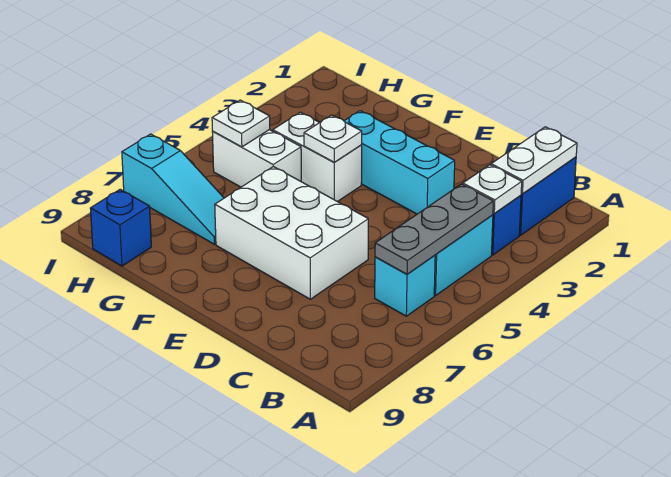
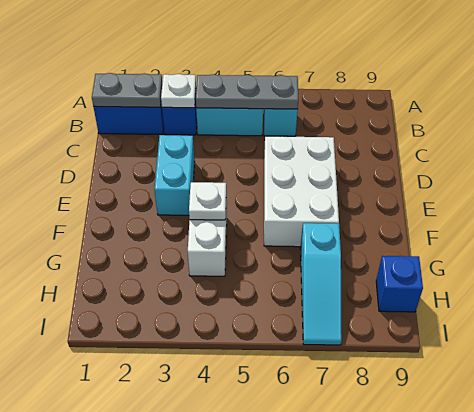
white plate B1:B2 level 2 -> grey plate B1:B2 level 2
cyan brick D3:F3 level 1 -> cyan brick D3:E3 level 1
white brick G5:H5 level 1 -> none
cyan slope G7:I7 level 1 top I -> cyan slope G7:I7 level 1 top G
white plate H5 level 2 -> none

